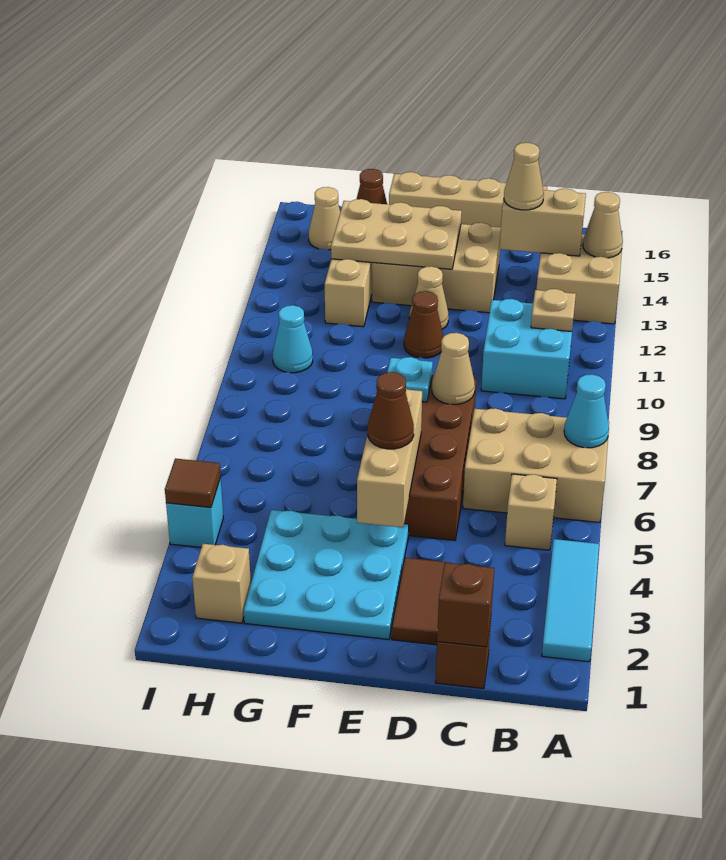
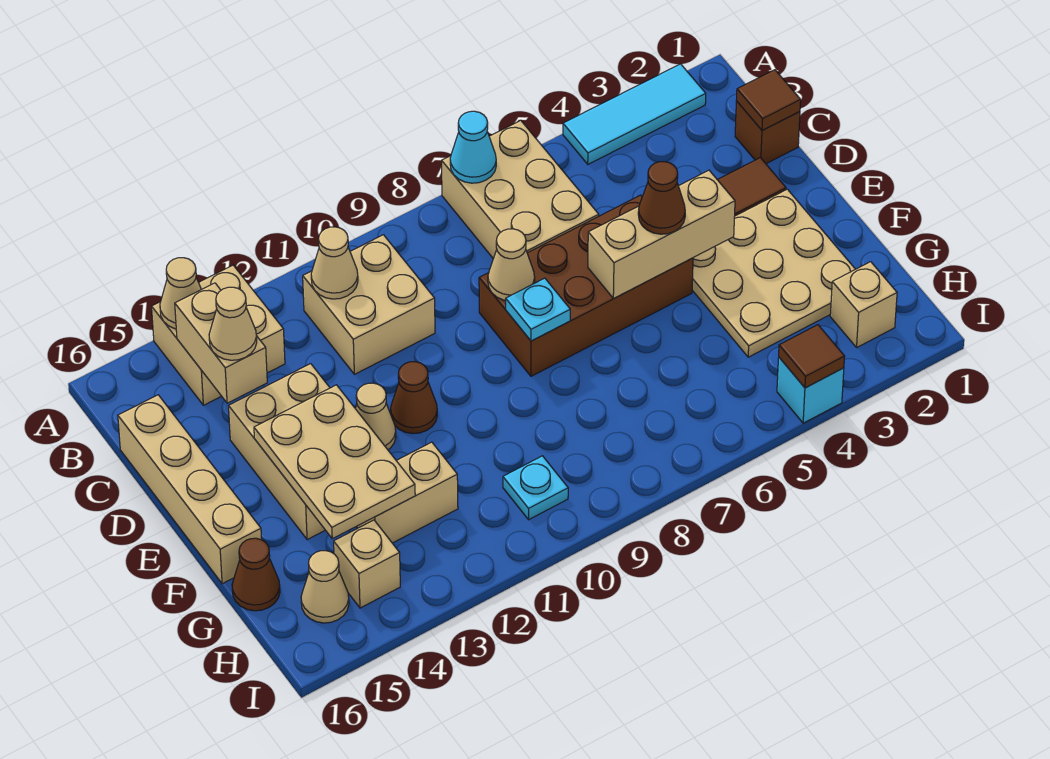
tan brick B5 level 1 -> tan brick H14 level 1
cyan brick B10:C11 level 1 -> tan brick B10:C11 level 1
tan plate B11 level 2 -> tan cone B11 level 2
brown brick C1 level 2 -> brown tile C1 level 2
cyan plate E2:G4 level 1 -> tan plate E2:G4 level 1
cyan cone H10 level 1 -> cyan plate H10 level 1

